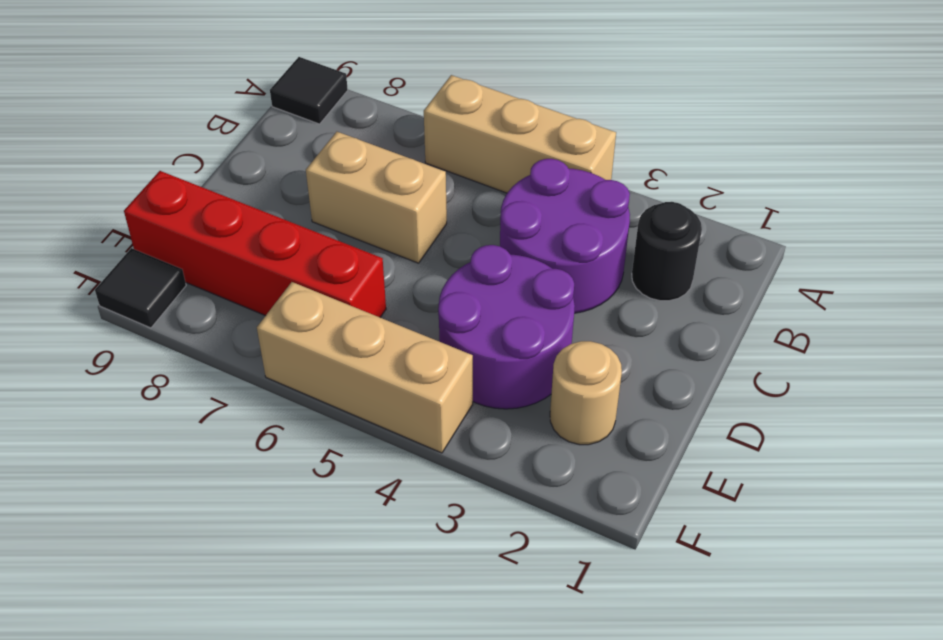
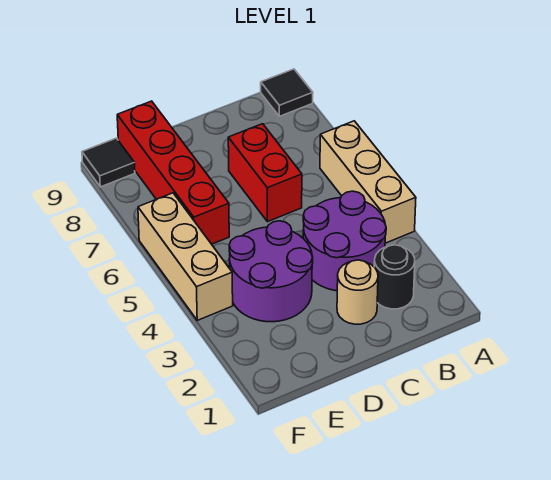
tan brick C6:C7 level 1 -> red brick C6:C7 level 1
tan round brick E2 level 1 -> tan round brick C2 level 1

